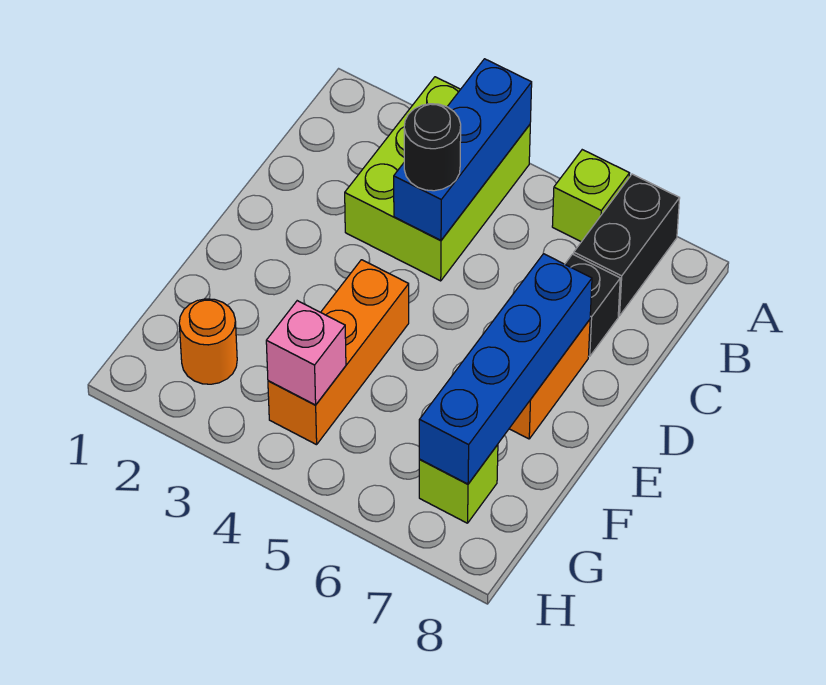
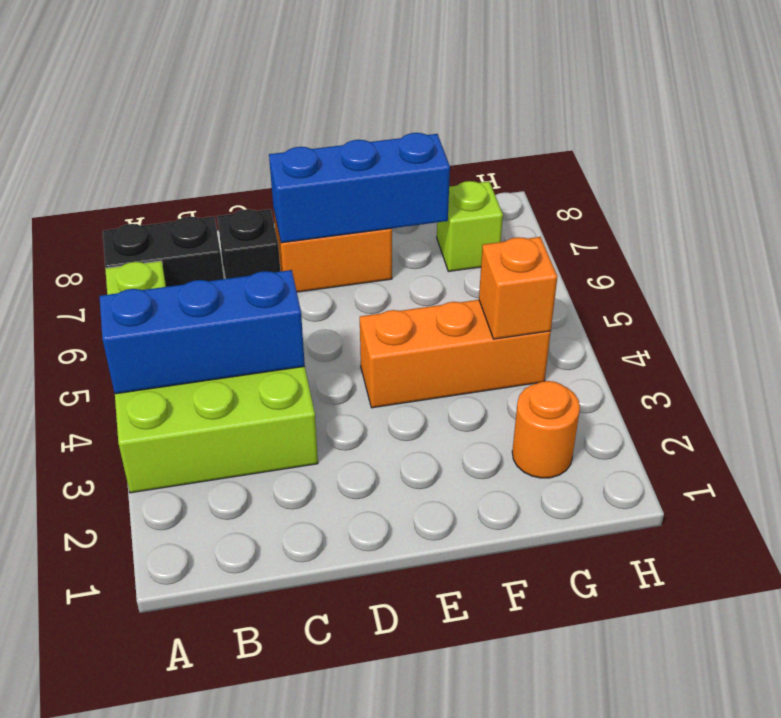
black round brick C4 level 3 -> none
blue brick D7:G7 level 2 -> blue brick D7:F7 level 2
pink brick G4 level 2 -> orange brick G4 level 2

